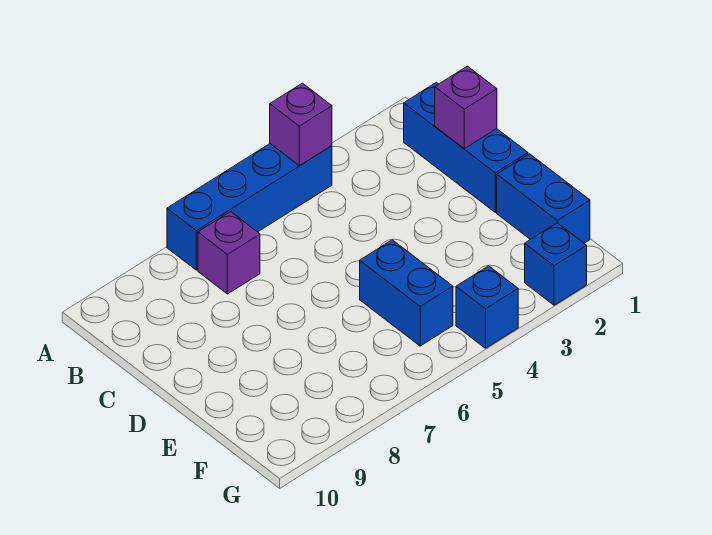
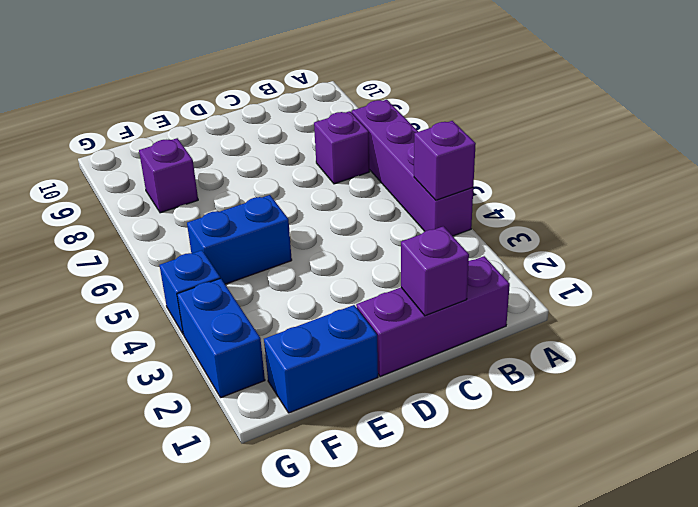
blue brick A4:A7 level 1 -> purple brick A4:A7 level 1
blue brick B1:D1 level 1 -> purple brick B1:D1 level 1
none -> purple brick F8 level 1
blue brick G2 level 1 -> blue brick G2:G3 level 1

